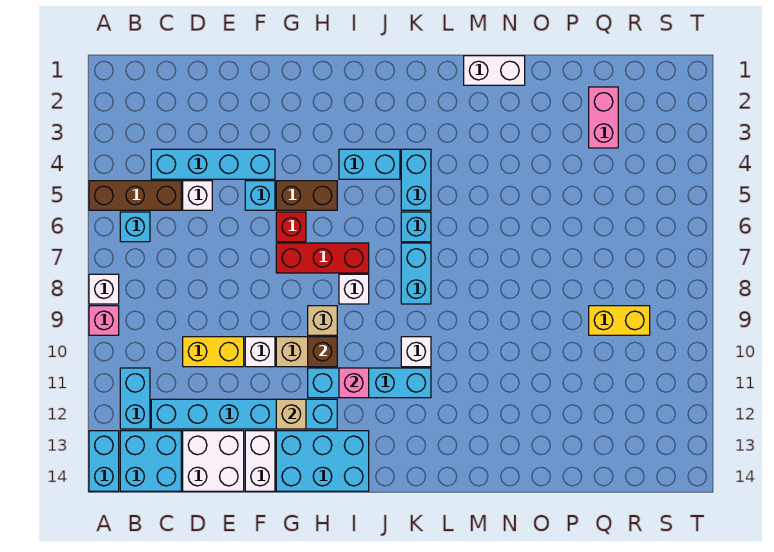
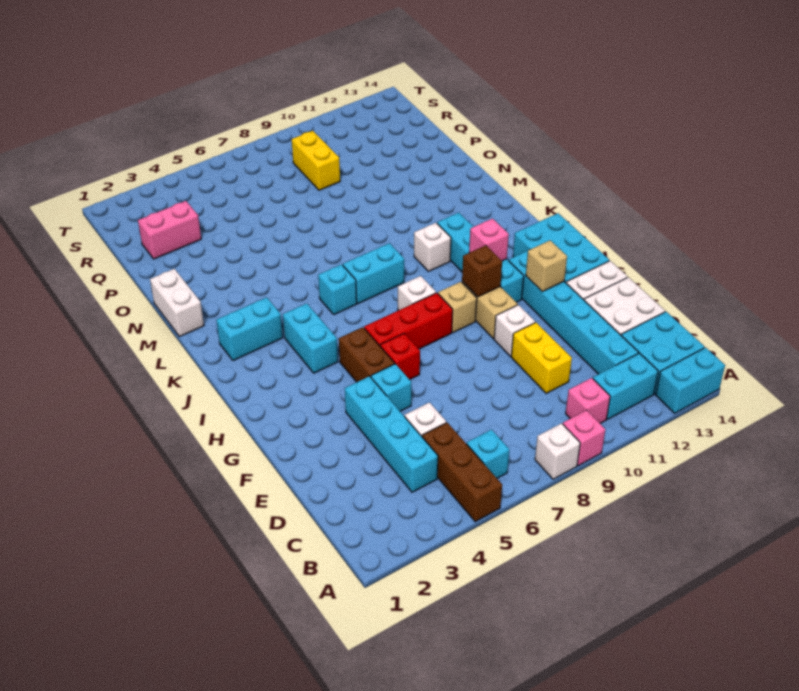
none -> pink brick B10 level 1
red brick G7:I7 level 1 -> red brick H6:H8 level 1
cyan brick K4:K5 level 1 -> cyan brick K2:K3 level 1

